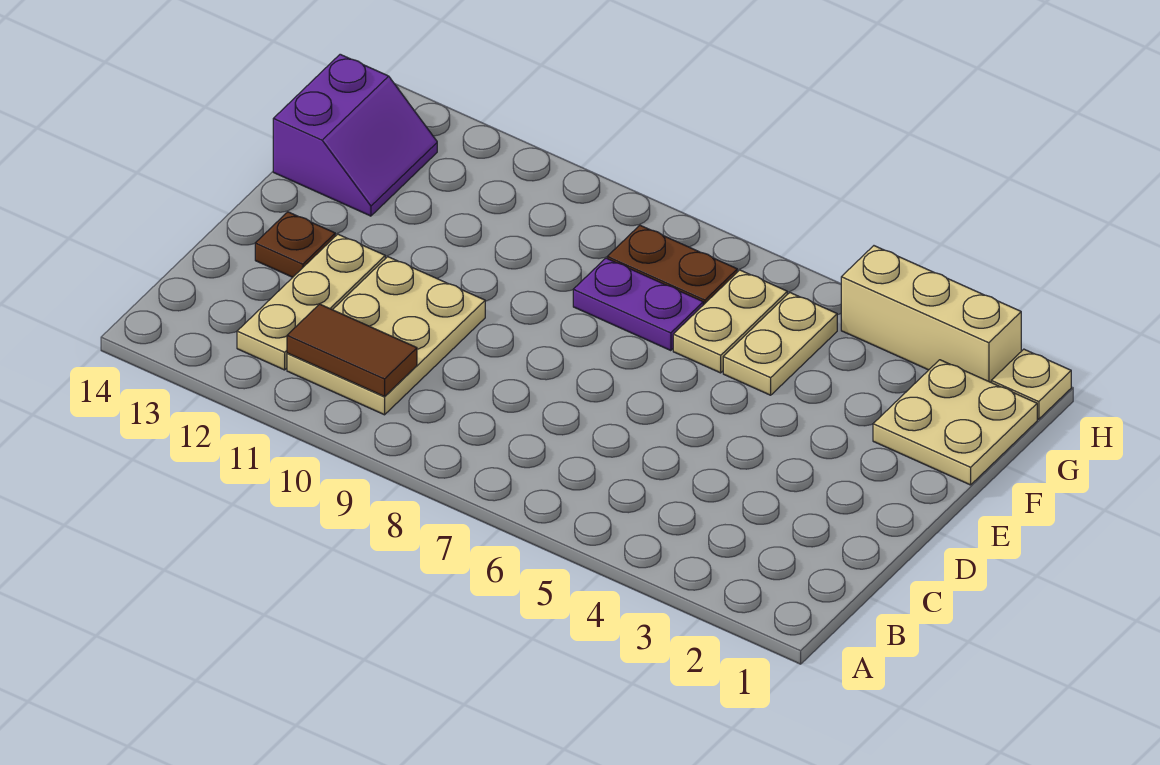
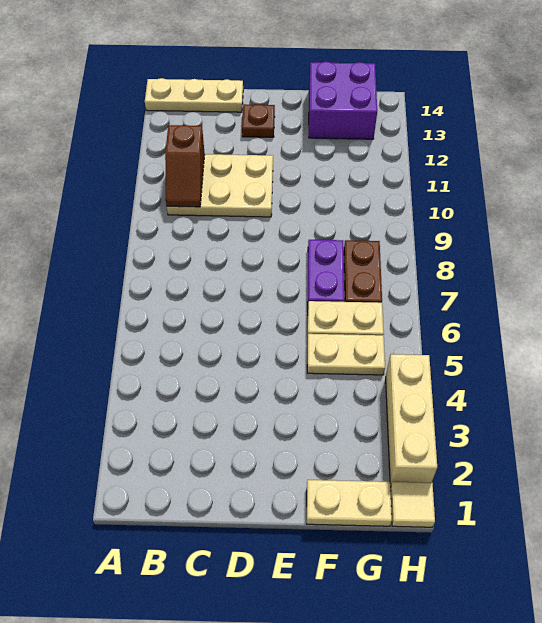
brown tile B10:B11 level 2 -> brown slope B10:B11 level 2 top 11
tan plate B12:D12 level 1 -> tan plate A14:C14 level 1
tan plate F1:G2 level 1 -> tan plate F1:G1 level 1
purple slope F13:G14 level 1 top 14 -> purple brick F13:G14 level 1
tan plate H1 level 1 -> tan tile H1 level 1

